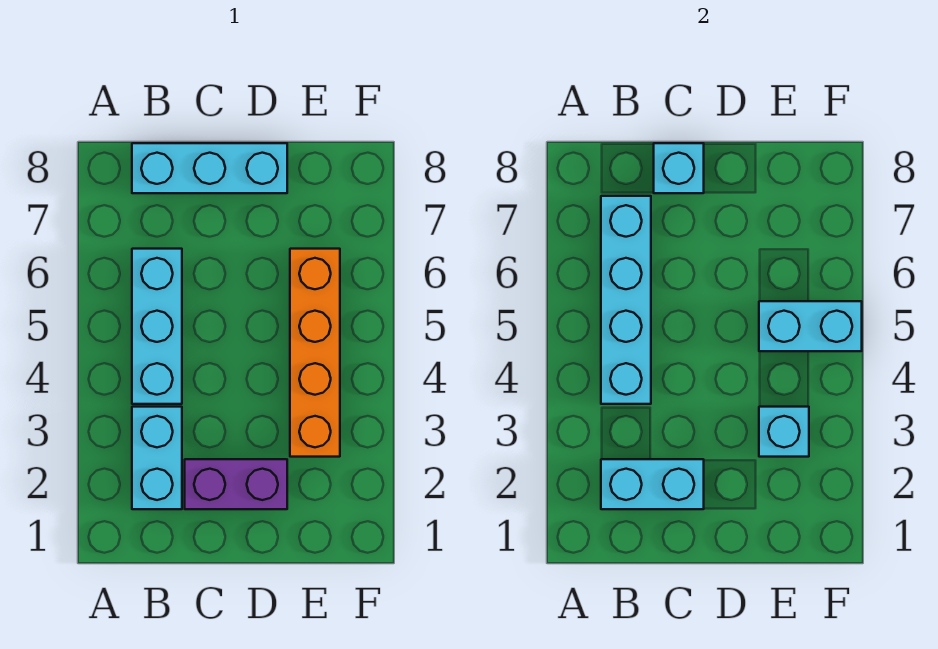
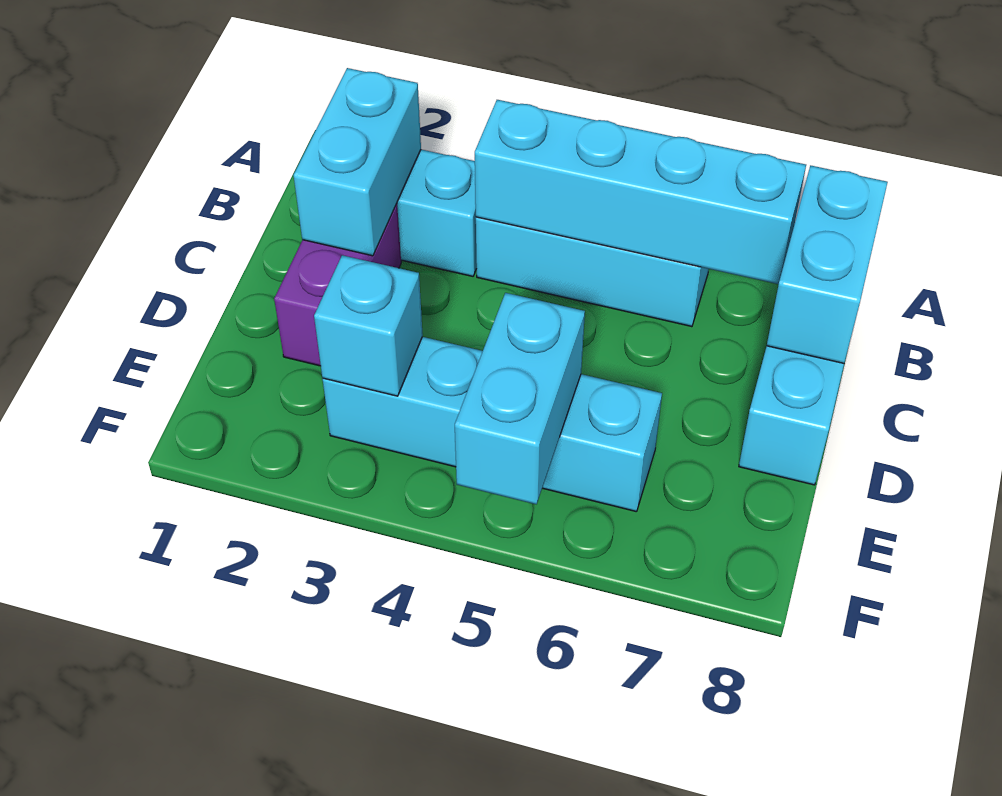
cyan brick C8 level 2 -> cyan brick B8:C8 level 2
orange brick E3:E6 level 1 -> cyan brick E3:E6 level 1

